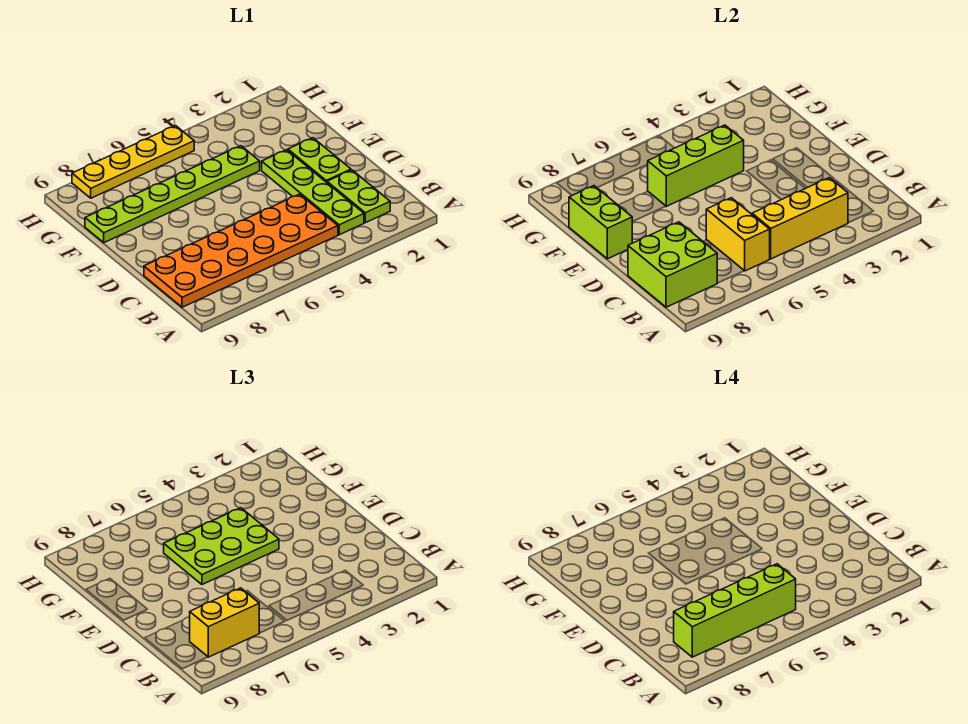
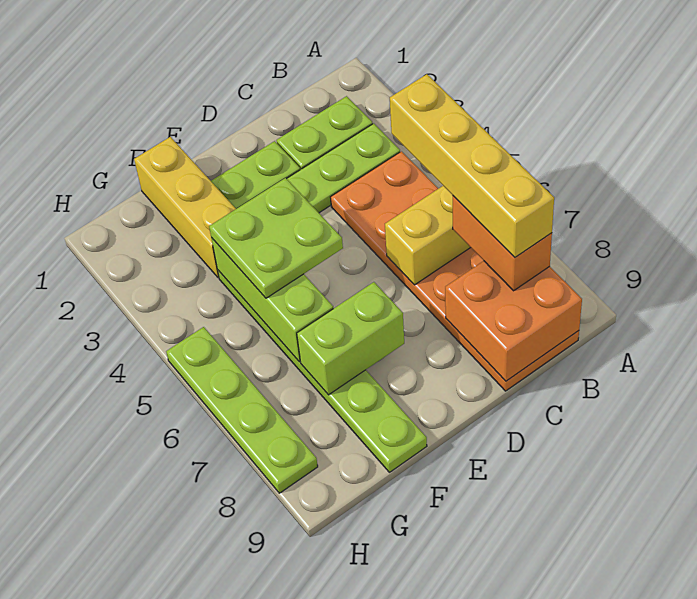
yellow brick B3:B5 level 2 -> yellow brick F1:F3 level 1
lime brick B5:B8 level 4 -> yellow brick B5:B8 level 4
yellow brick B7:B8 level 3 -> orange brick B7:B8 level 3
lime brick B8:C9 level 2 -> orange brick B8:C9 level 2
lime plate E4:F6 level 3 -> lime plate E4:F5 level 3
lime brick E9:F9 level 2 -> lime brick E7:F7 level 2
yellow plate H5:H8 level 1 -> lime plate H5:H8 level 1

